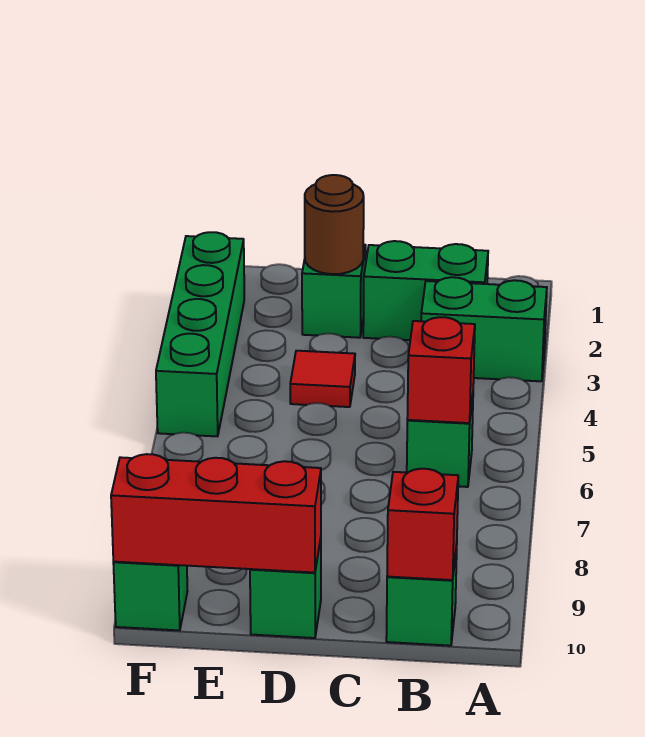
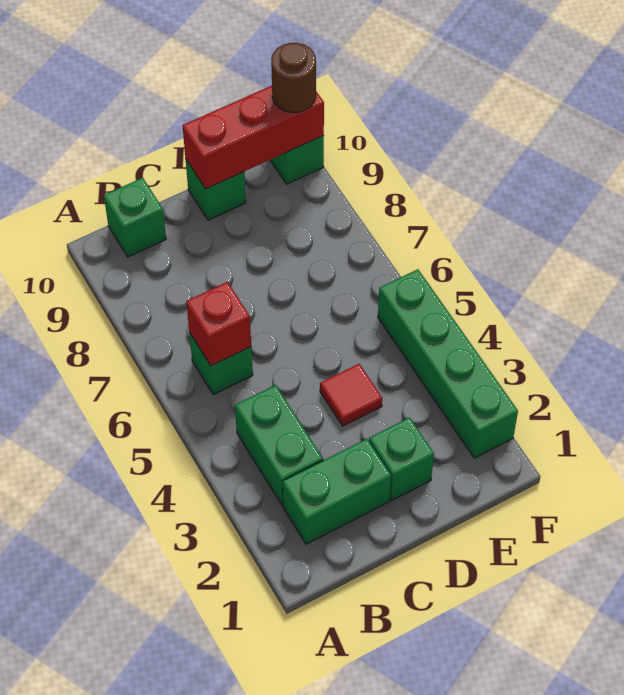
green brick A3:B3 level 1 -> green brick B3:B4 level 1
red brick B10 level 2 -> none
brown round brick D2 level 2 -> brown round brick F10 level 3

